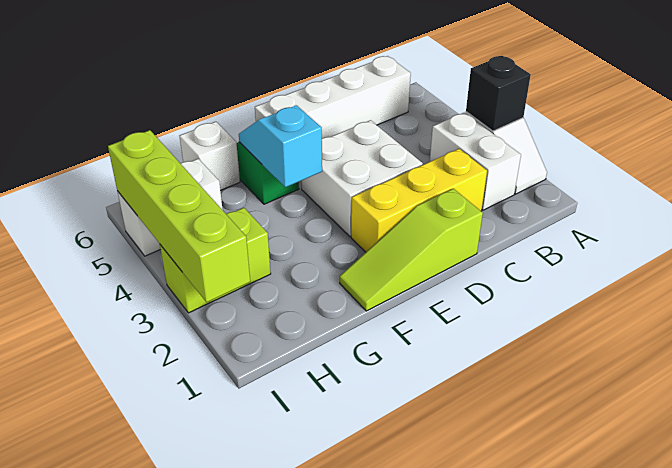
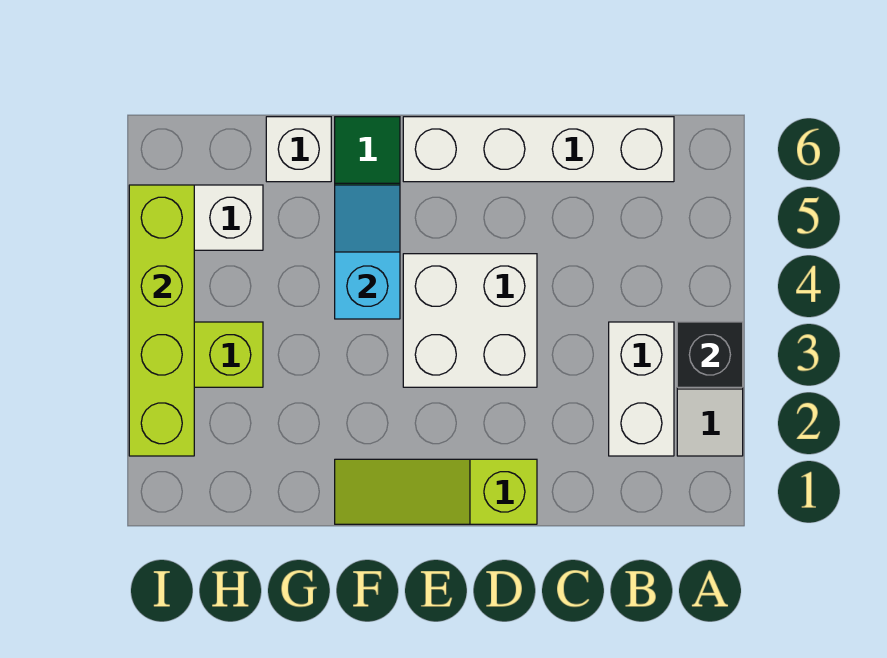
yellow brick C2:E2 level 1 -> none

